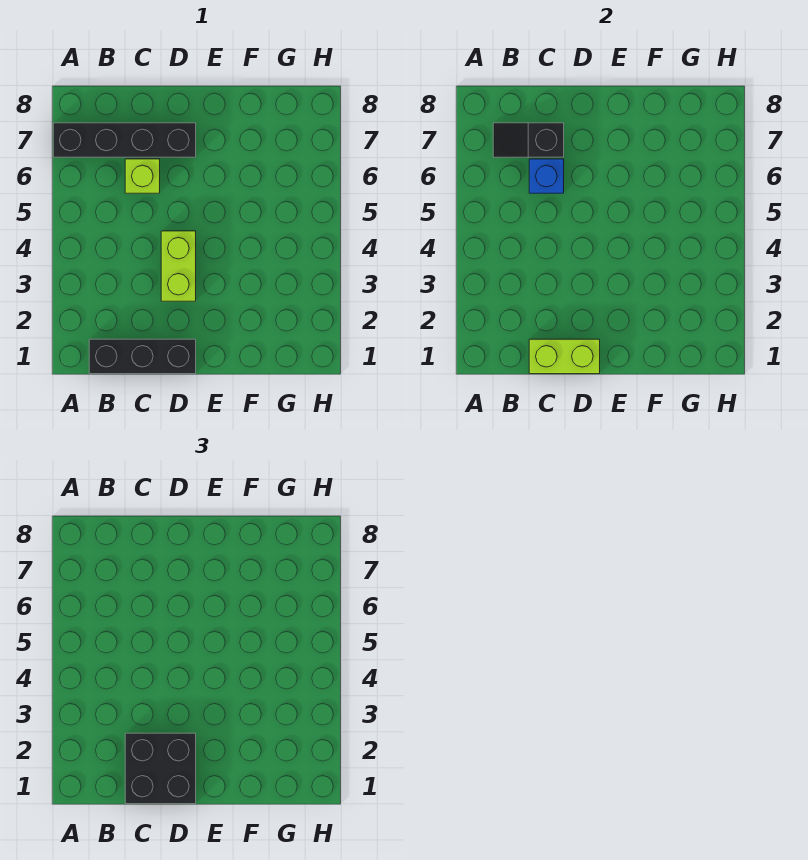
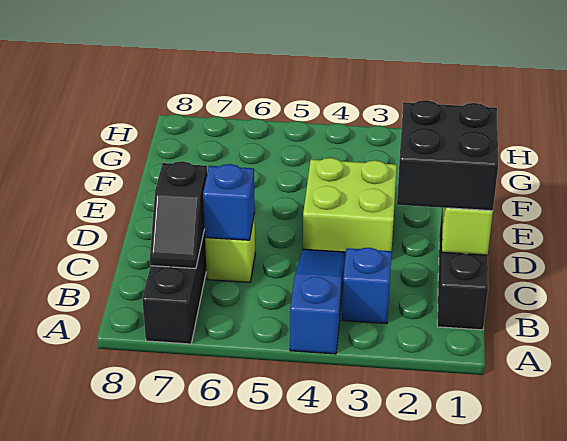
none -> blue slope A4:C4 level 1 top A
none -> blue brick B3 level 1
lime brick D3:D4 level 1 -> lime brick D3:E4 level 1

